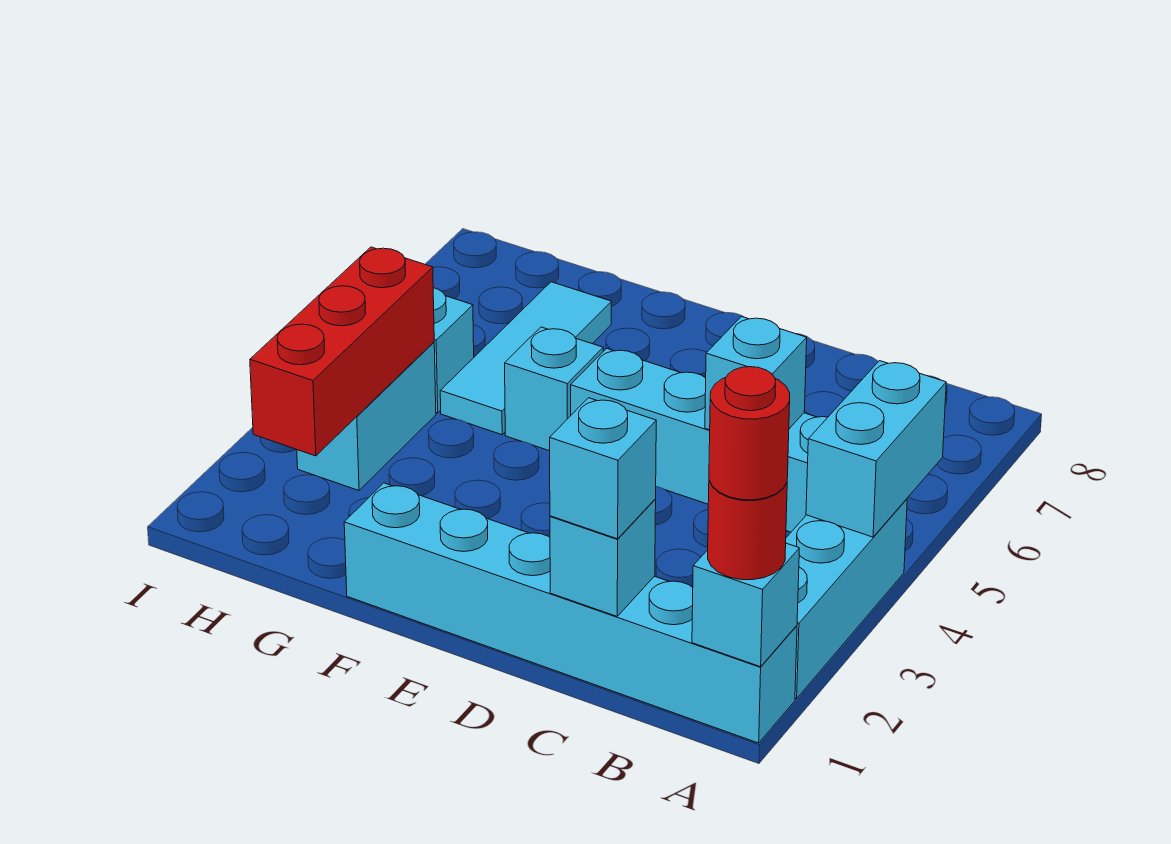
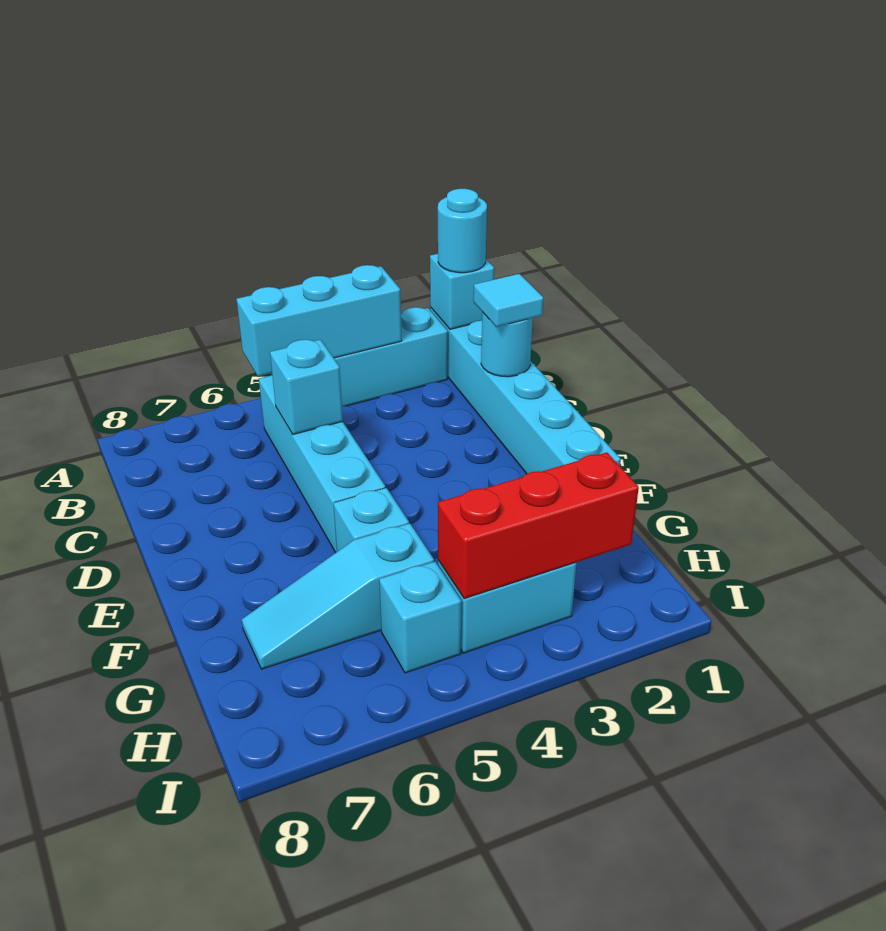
red round brick A1 level 3 -> cyan round brick A1 level 3
red round brick A1 level 4 -> none
cyan brick A4:A5 level 2 -> cyan brick A3:A5 level 2
cyan brick C1 level 2 -> cyan round brick C1 level 2
cyan brick C1 level 3 -> cyan tile C1 level 3
cyan tile G5:G7 level 1 -> cyan slope G5:G7 level 1 top 5

